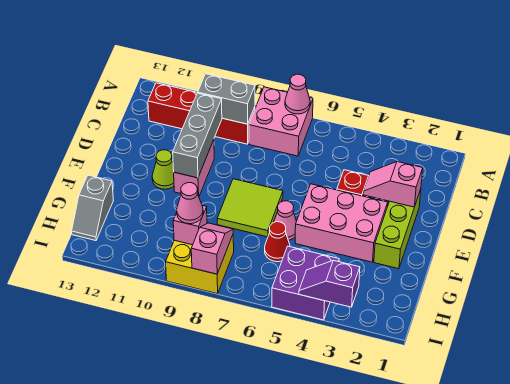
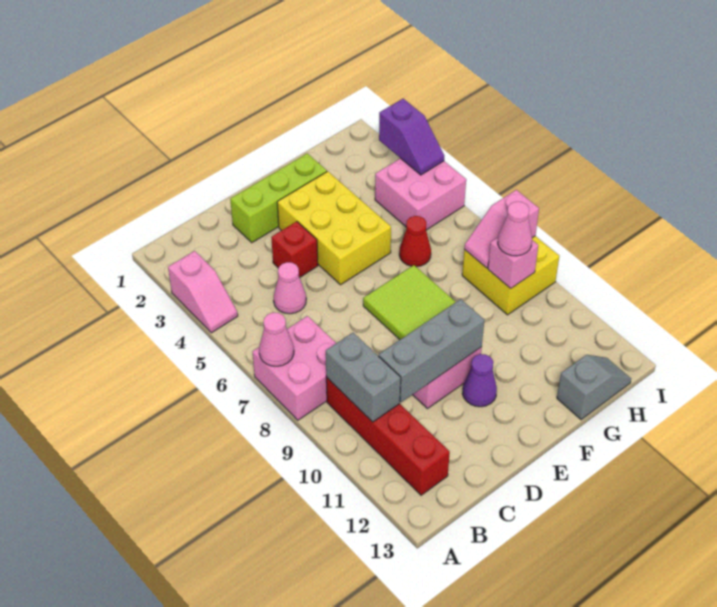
pink slope D2:D3 level 2 top 2 -> pink slope A3:A4 level 1 top 3
pink brick E3:F5 level 1 -> yellow brick E3:F5 level 1
lime cone E11 level 1 -> purple cone E11 level 1
pink cone F6 level 1 -> pink cone C5 level 1
purple brick H4:I5 level 1 -> pink brick H4:I5 level 1

